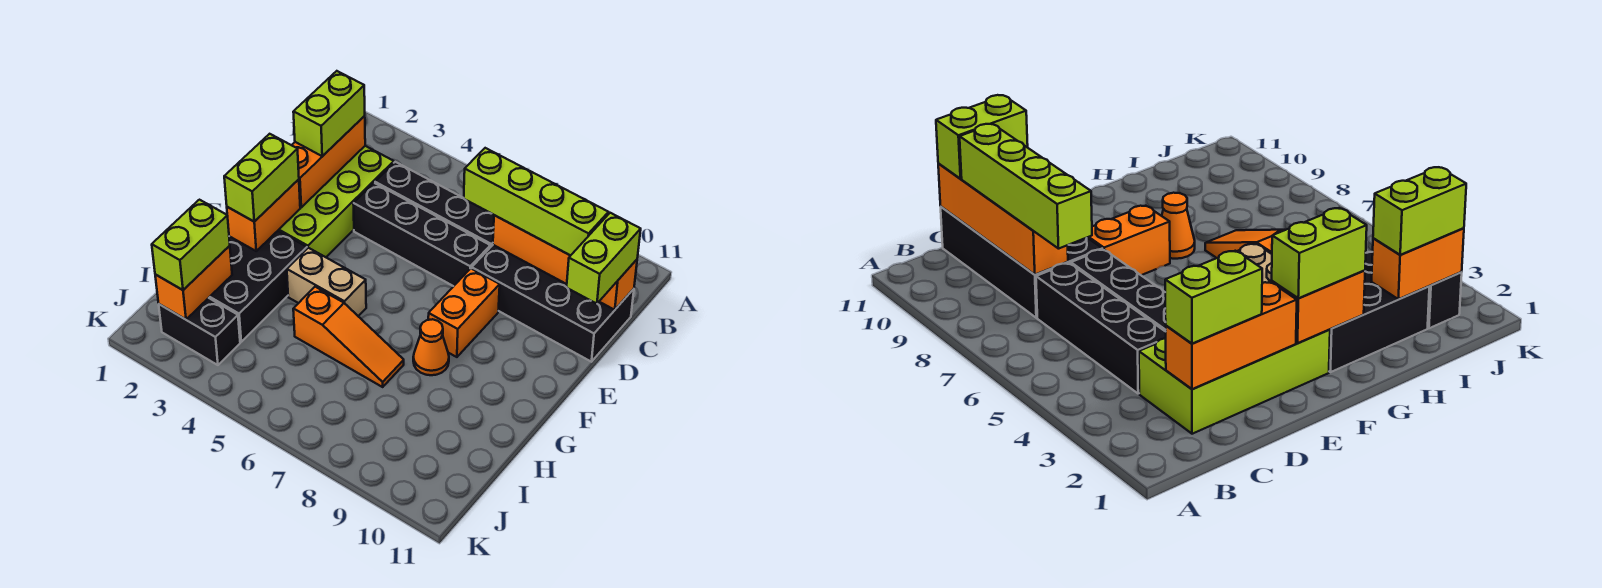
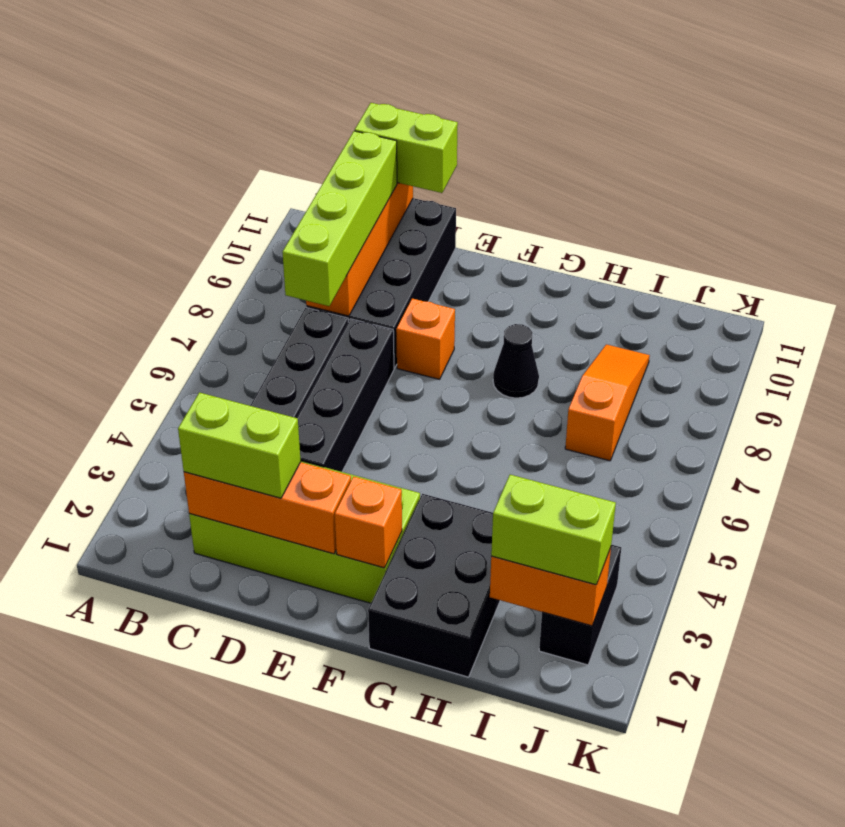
orange brick E8:F8 level 1 -> orange brick E8 level 1
orange brick F2:G2 level 2 -> orange brick F2 level 2
lime brick F2:G2 level 3 -> none
black brick G2:I3 level 1 -> black brick G1:H3 level 1
tan brick G4:G5 level 1 -> none
orange cone G8 level 1 -> black cone G8 level 1
orange slope H5:H7 level 1 top 5 -> orange slope I7:I9 level 1 top 7

